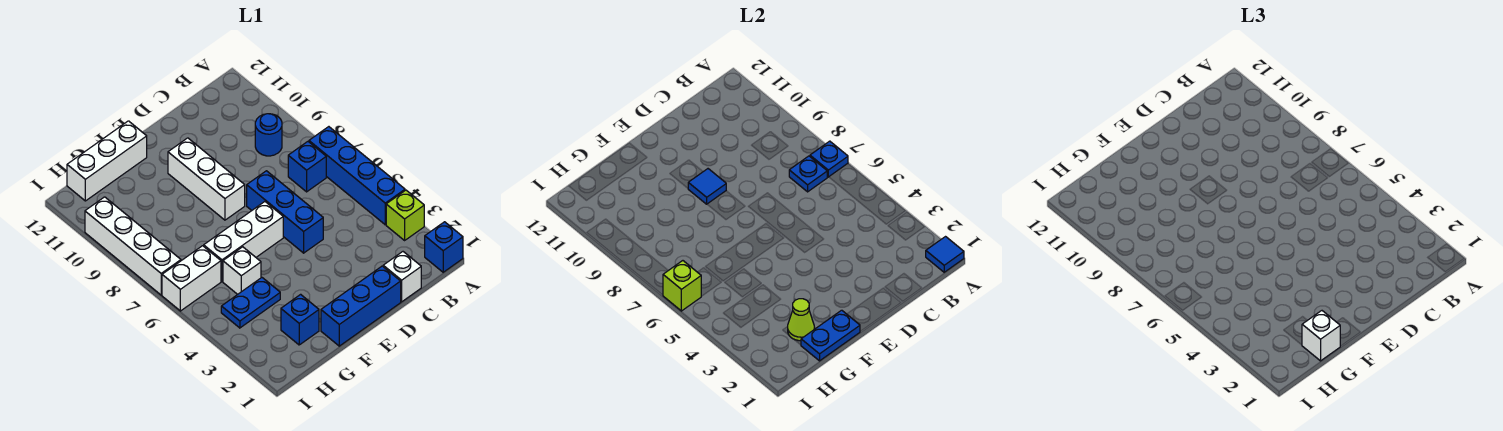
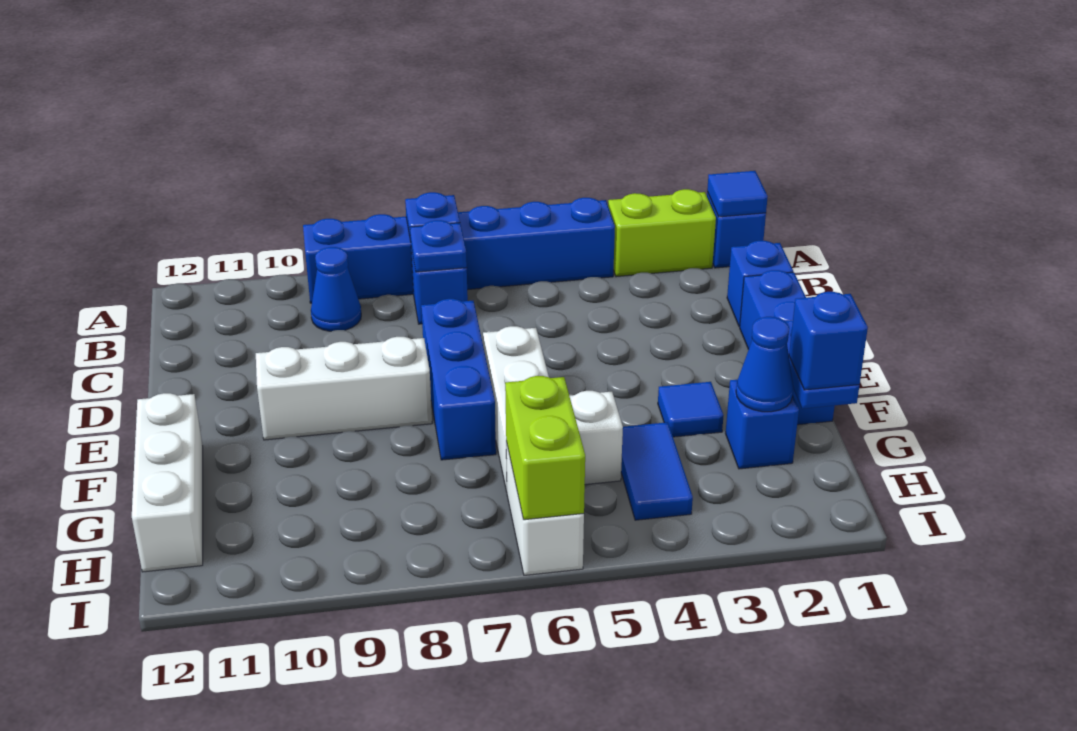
lime brick A3 level 1 -> lime brick A2:A3 level 1
blue brick A4:A7 level 1 -> blue brick A4:A9 level 1
blue round brick B9 level 1 -> blue cone B9 level 1
white brick C1 level 1 -> blue brick C1 level 1
blue brick D5:D7 level 1 -> blue brick D7:F7 level 1
blue tile E9 level 2 -> blue tile F3 level 1
white brick G1 level 3 -> blue brick G1 level 3
lime cone G2 level 2 -> blue cone G2 level 2
blue plate G4:H4 level 1 -> blue tile G4:H4 level 1
lime brick I6 level 2 -> lime brick H6:I6 level 2
white brick I7:I10 level 1 -> none

